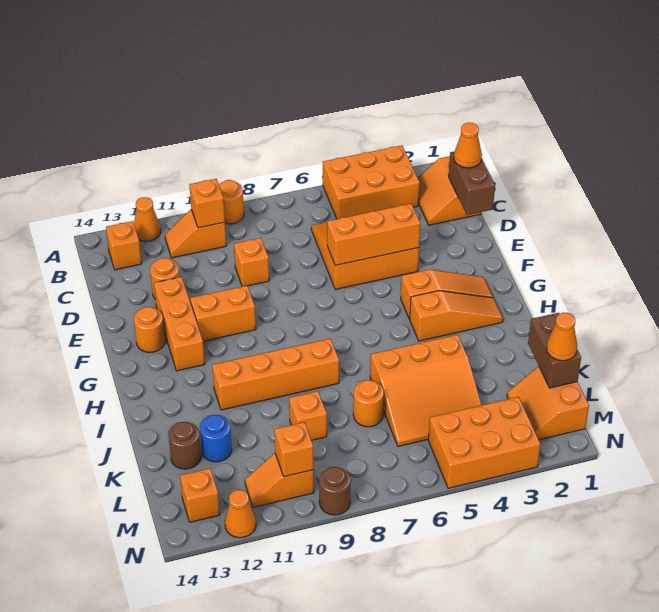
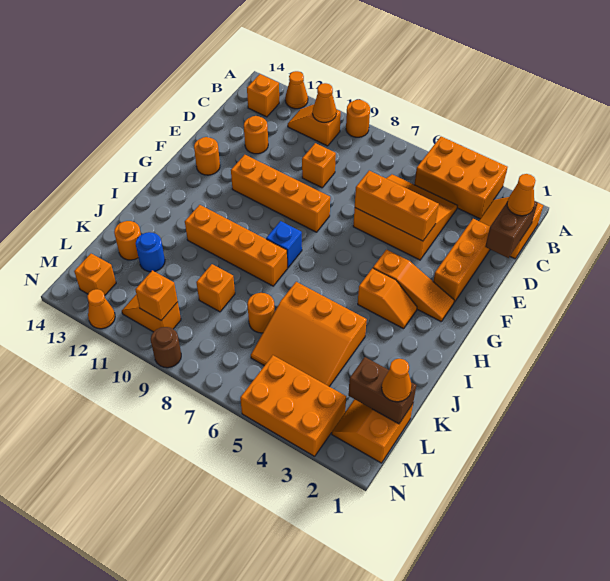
orange brick B10 level 2 -> orange cone B10 level 2
orange brick E12:G12 level 1 -> orange brick D2:F2 level 1
orange brick F10:F11 level 1 -> orange brick F8:F11 level 1
orange slope H2:H4 level 1 top 4 -> orange slope H3:H4 level 1 top 4
none -> blue brick H8 level 1
brown brick K1:L1 level 2 -> brown brick L1:L2 level 2
brown round brick K13 level 1 -> orange round brick K13 level 1

